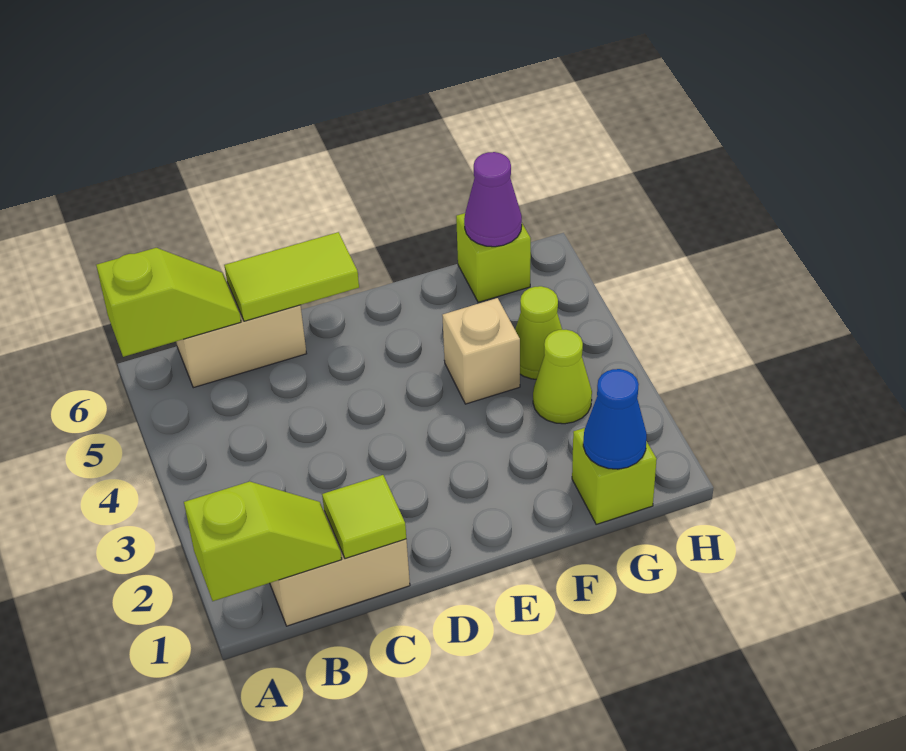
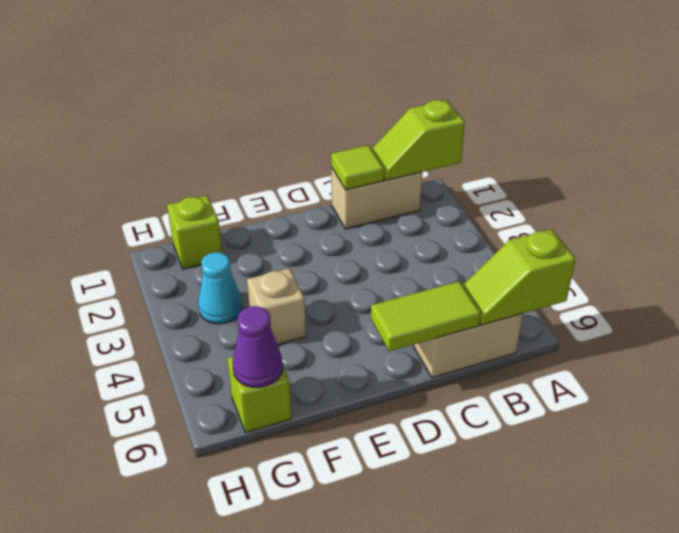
blue cone G1 level 2 -> none
lime cone G3 level 1 -> cyan cone G3 level 1
lime cone G4 level 1 -> none

